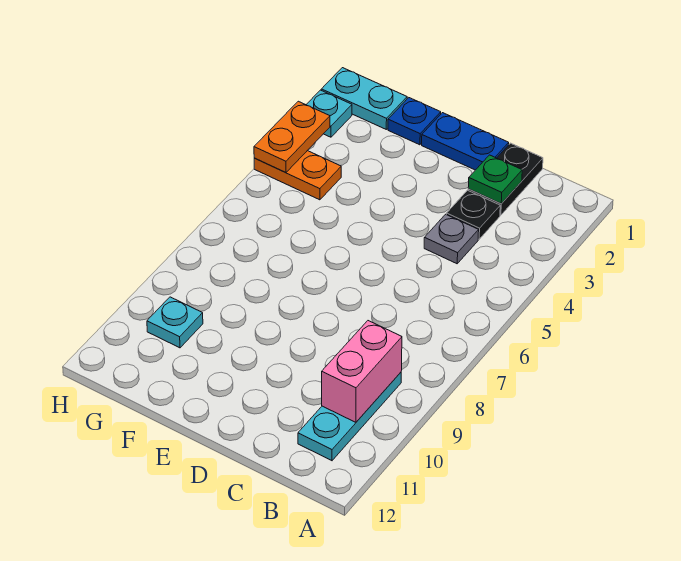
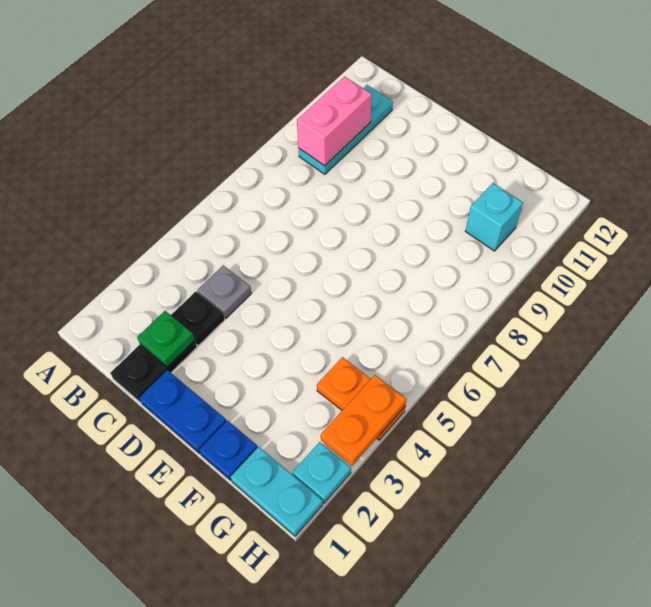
cyan plate G10 level 1 -> cyan brick G10 level 1

